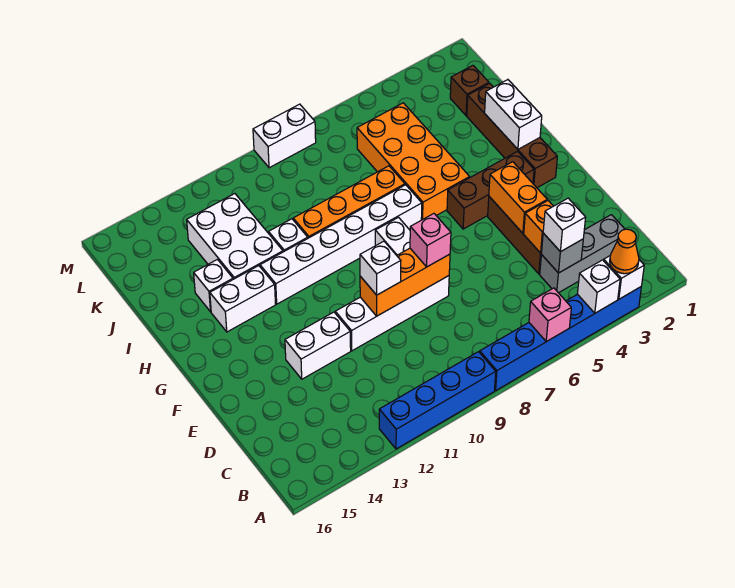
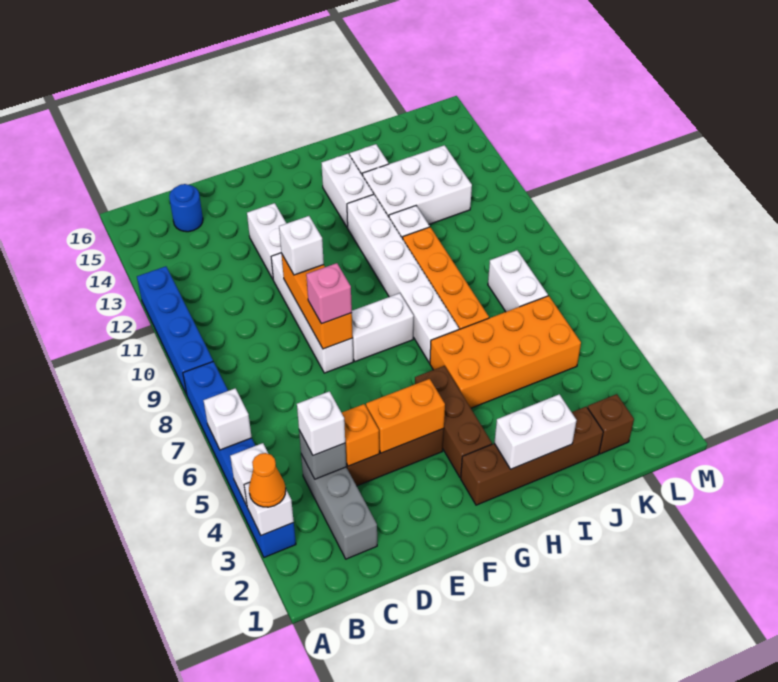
pink brick A6 level 2 -> white brick A6 level 2
none -> blue round brick C15 level 1
white brick M8:M9 level 1 -> white brick K7:K8 level 1

